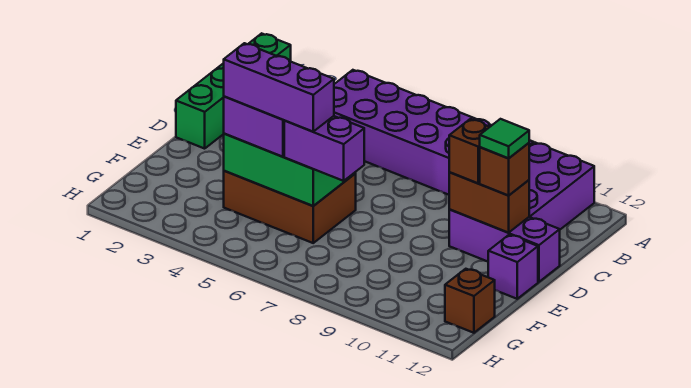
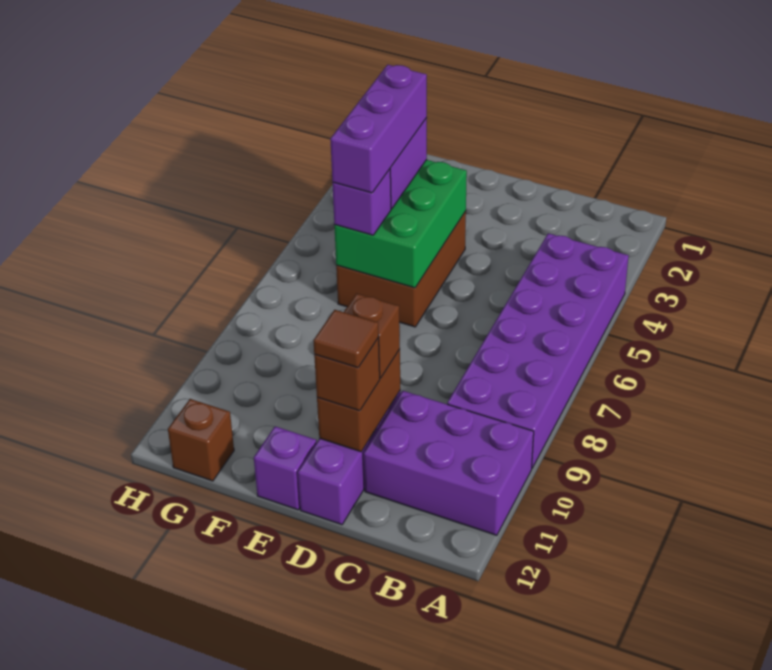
green brick A1:D1 level 1 -> none
green tile D11 level 4 -> brown tile D11 level 4
purple brick F6:F7 level 3 -> purple brick F6 level 3

